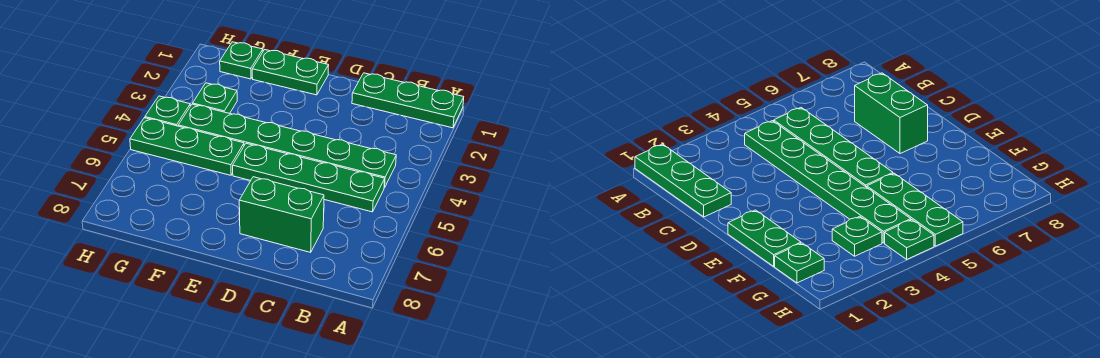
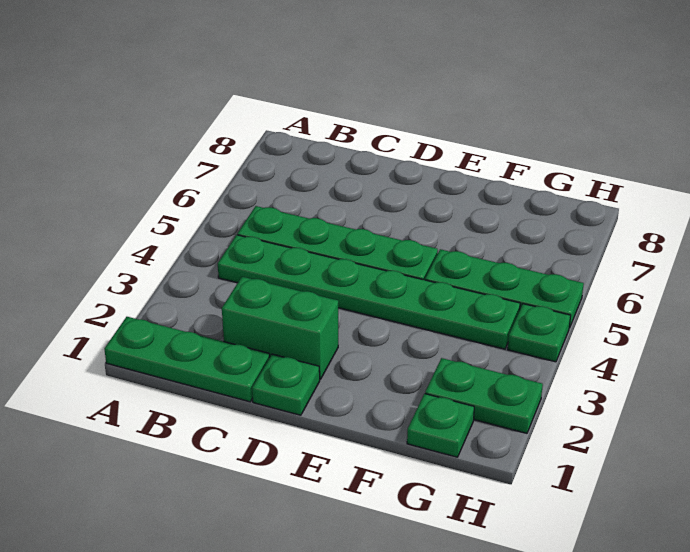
green brick C7:D7 level 1 -> green brick C2:D2 level 1
green plate E1:F1 level 1 -> green plate G2:H2 level 1
green plate G3 level 1 -> green plate D1 level 1

